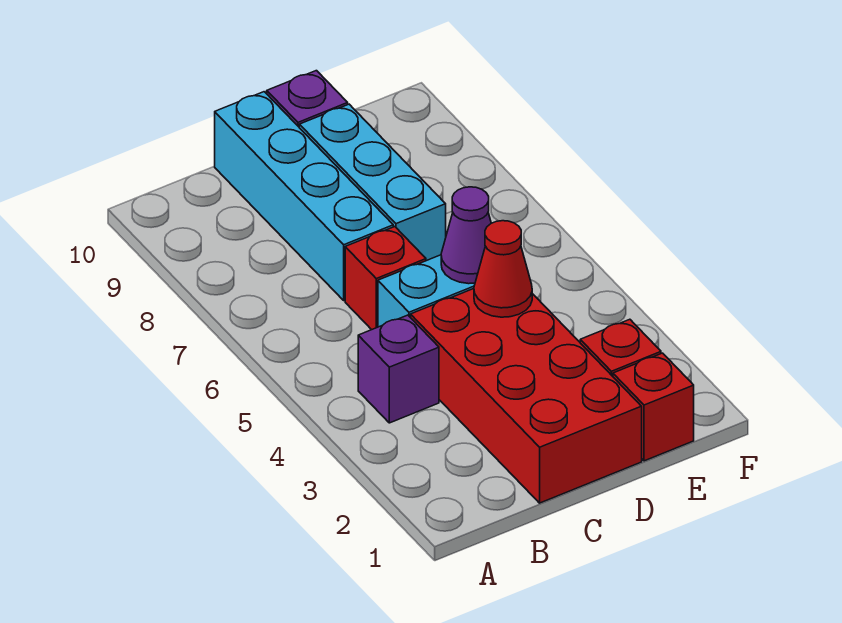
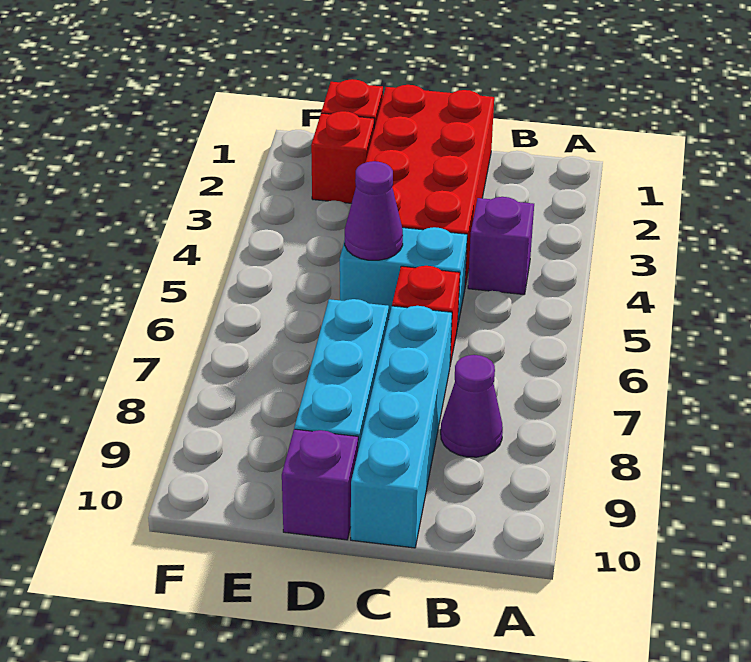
none -> purple cone B8 level 1
red cone D4 level 2 -> none

